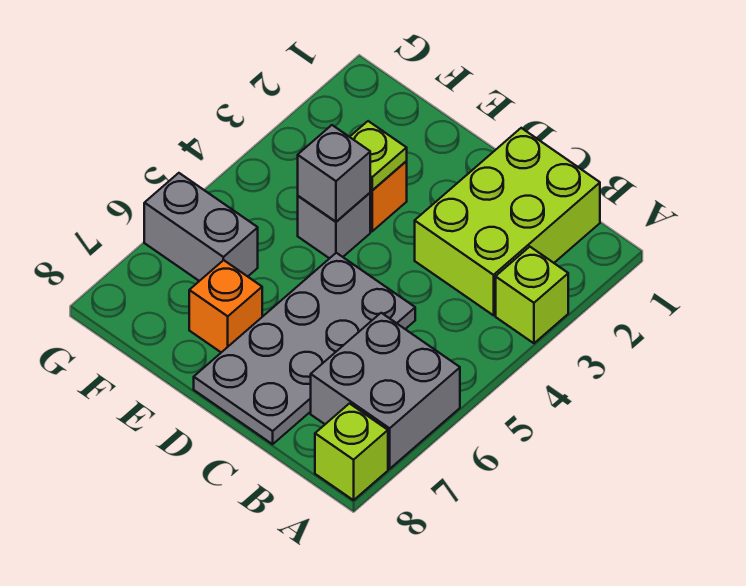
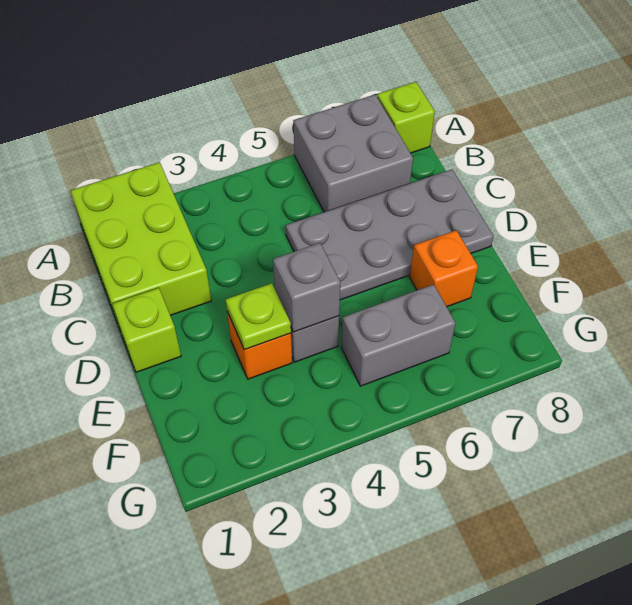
lime brick A3 level 1 -> lime brick D1 level 1
lime brick B1:C3 level 1 -> lime brick A1:C2 level 1
grey brick F6:G6 level 1 -> grey brick F5:F6 level 1

